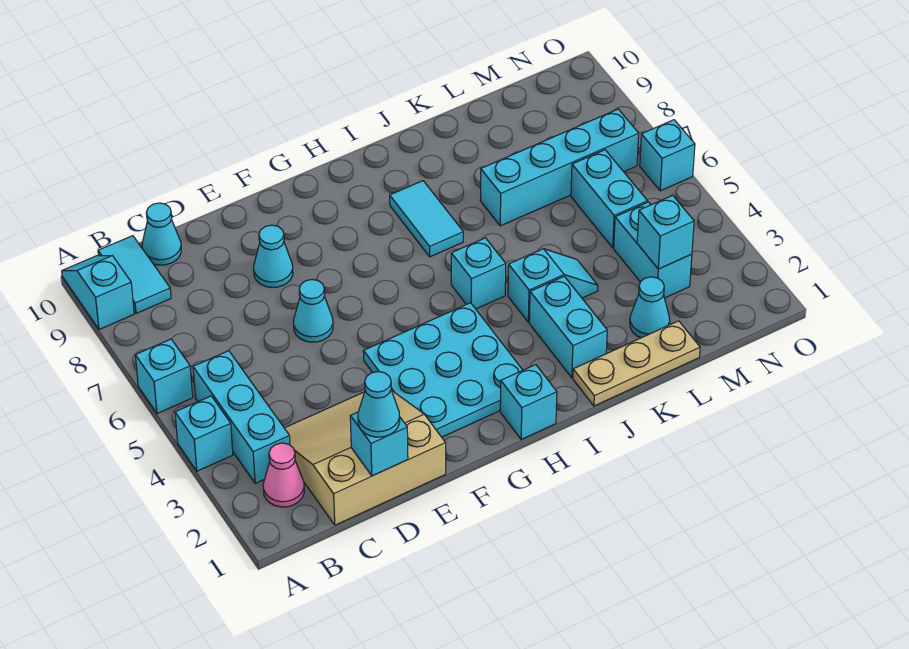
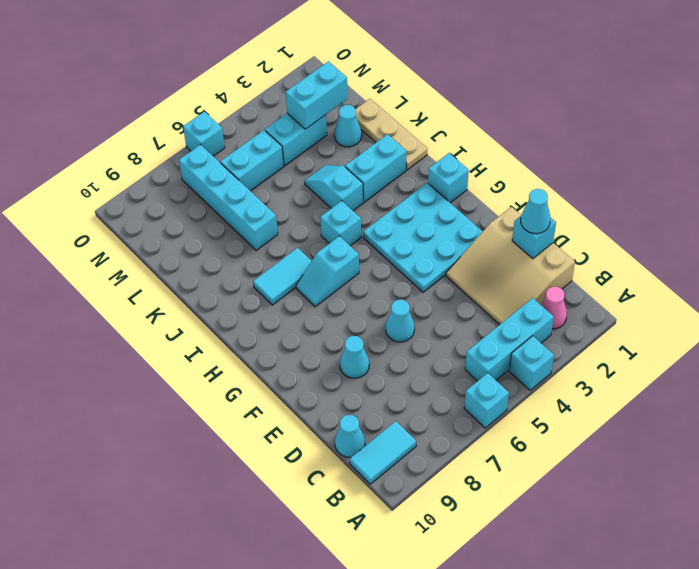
cyan slope A9:A10 level 1 top 9 -> cyan slope H6:H7 level 1 top 6
cyan brick M3 level 2 -> cyan brick M2:M3 level 2

